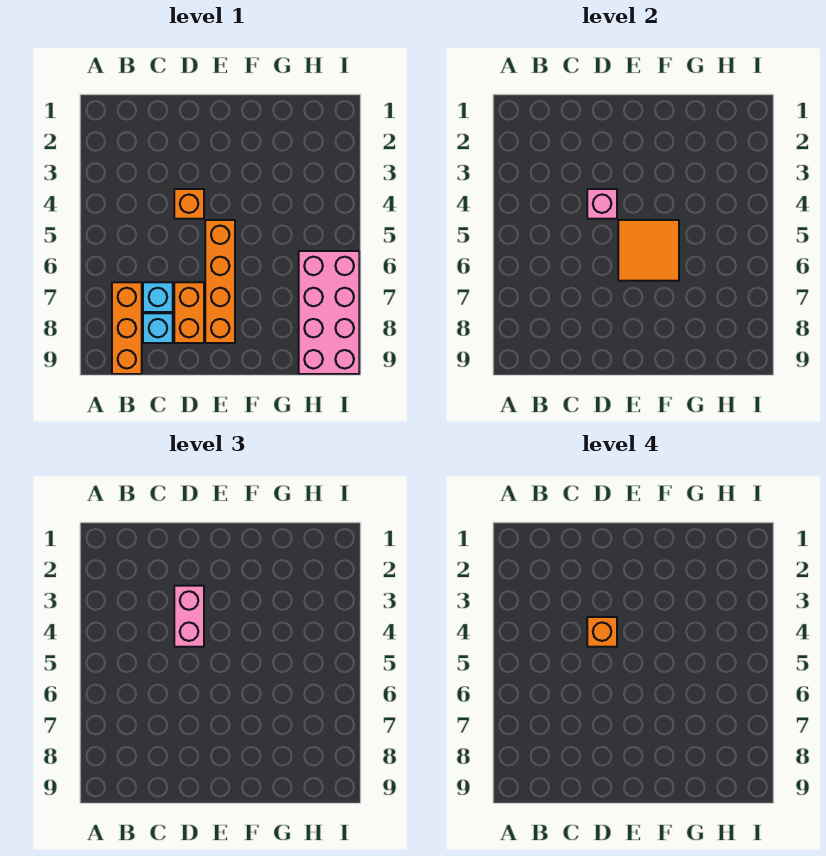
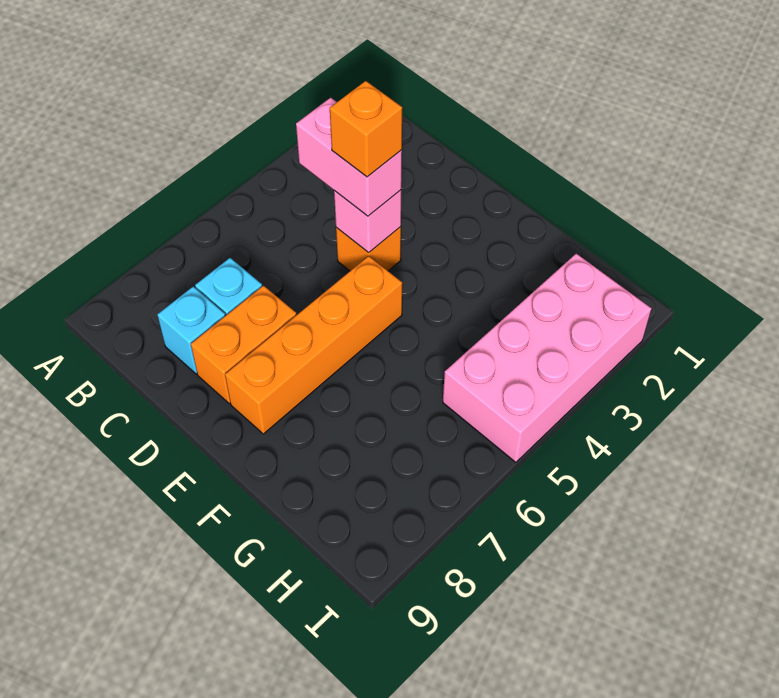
orange brick B7:B9 level 1 -> none
pink brick D3:D4 level 3 -> pink brick C4:D4 level 3
orange tile E5:F6 level 2 -> none
pink brick H6:I9 level 1 -> pink brick H2:I5 level 1

